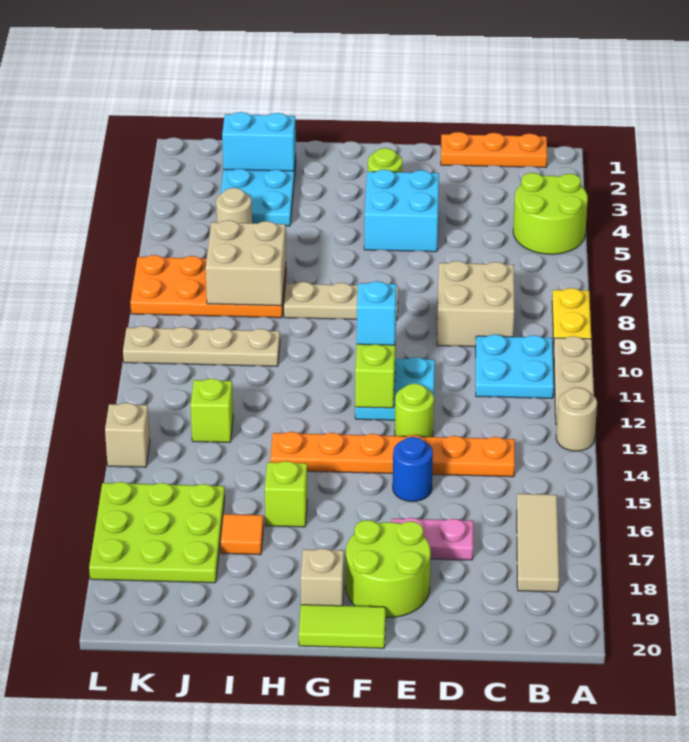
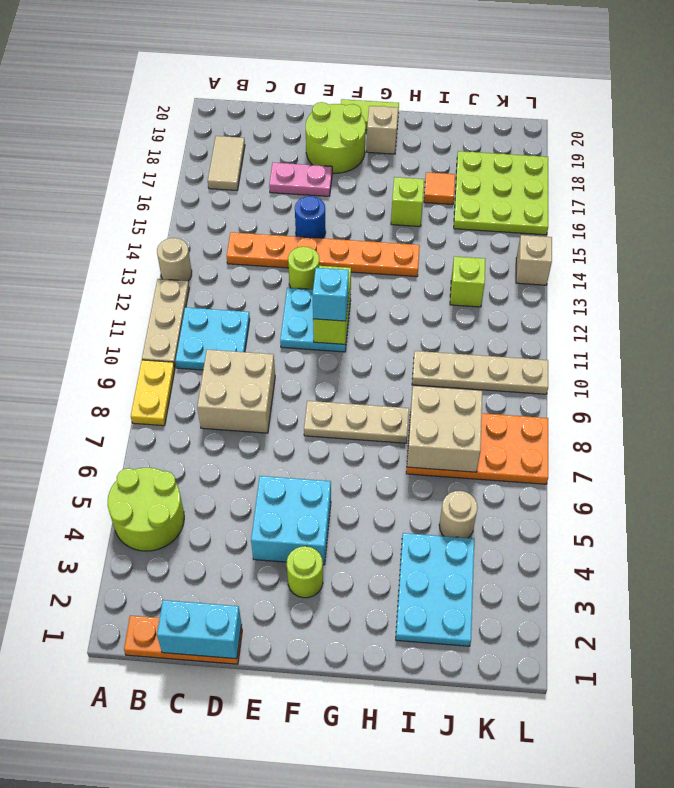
tan tile B16:B18 level 1 -> tan tile B17:B18 level 1
cyan brick I2:J2 level 2 -> cyan brick C1:D1 level 2

